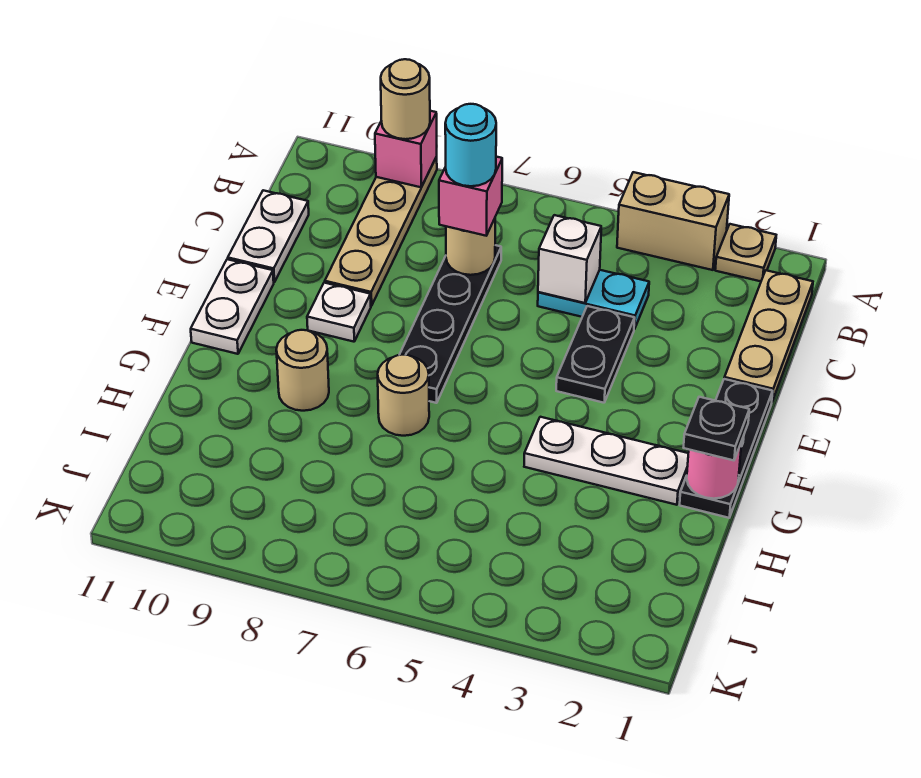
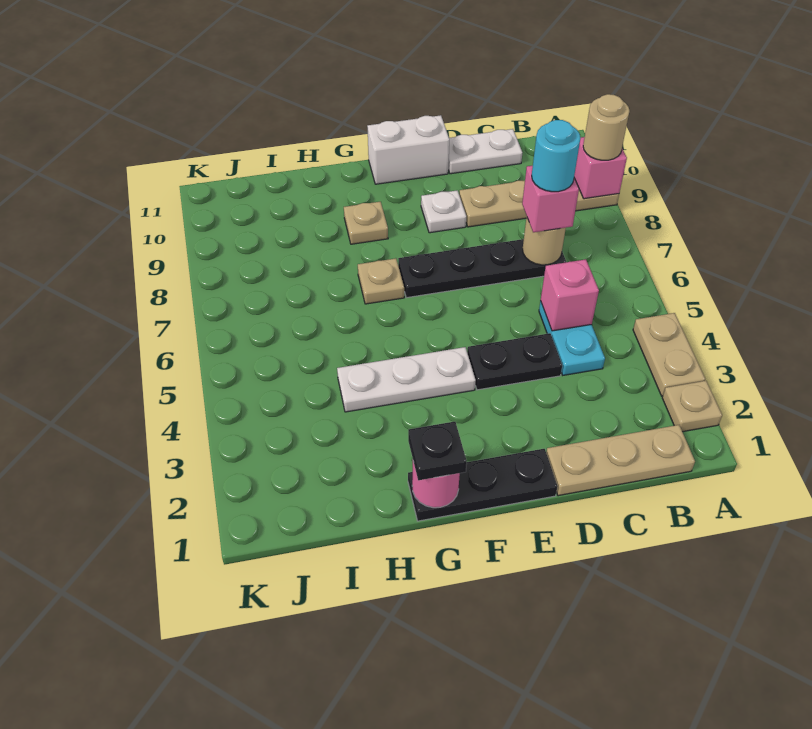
tan brick A3:A4 level 1 -> tan plate A3:A4 level 1
white brick C5 level 2 -> pink brick C5 level 2
white plate E11:F11 level 1 -> white brick E11:F11 level 1
white plate G2:G4 level 1 -> white plate F4:H4 level 1
tan round brick G7 level 1 -> tan plate G7 level 1
tan round brick G9 level 1 -> tan plate G9 level 1

